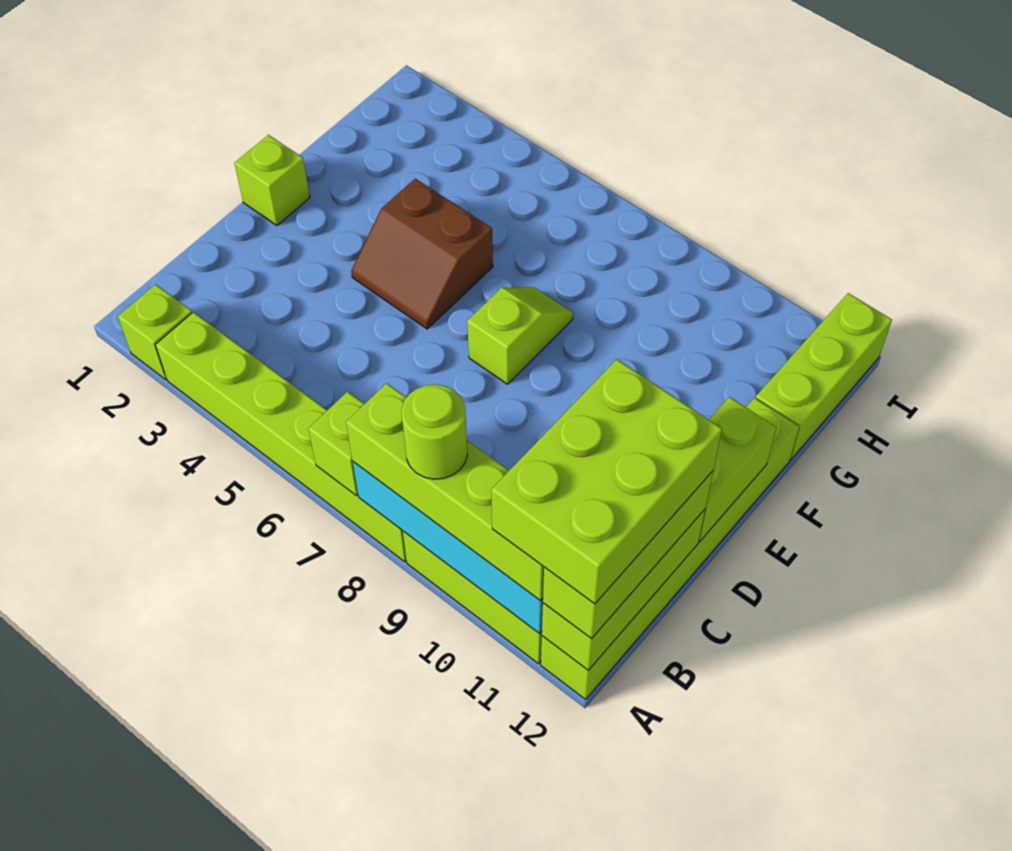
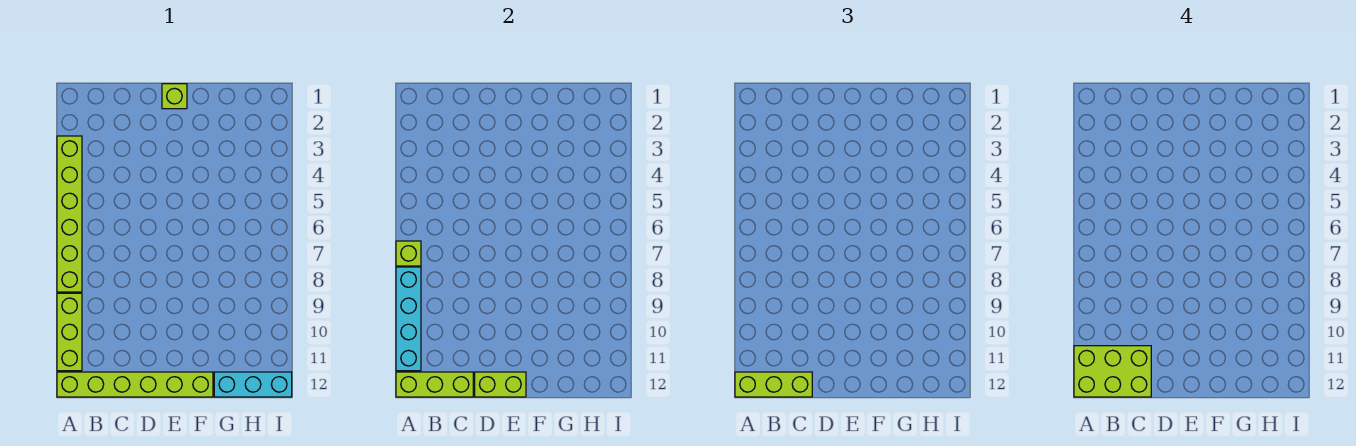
lime brick A2 level 1 -> none
lime brick A8:A11 level 3 -> none
lime round brick A9 level 4 -> none
brown slope E4:F5 level 1 top F -> none
lime slope E7:F7 level 1 top E -> none
lime brick G12:I12 level 1 -> cyan brick G12:I12 level 1

